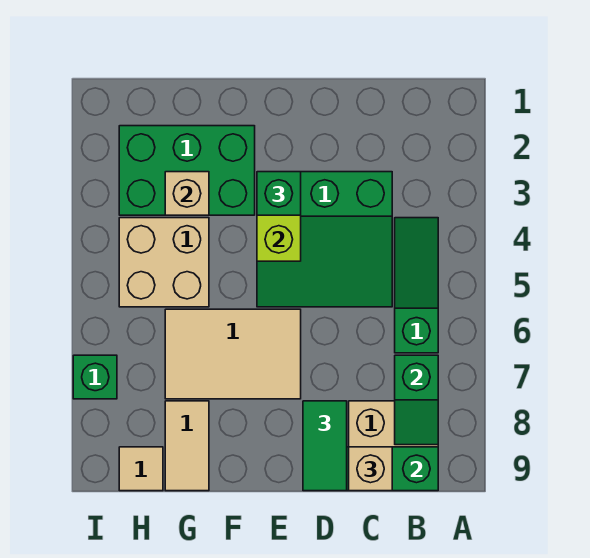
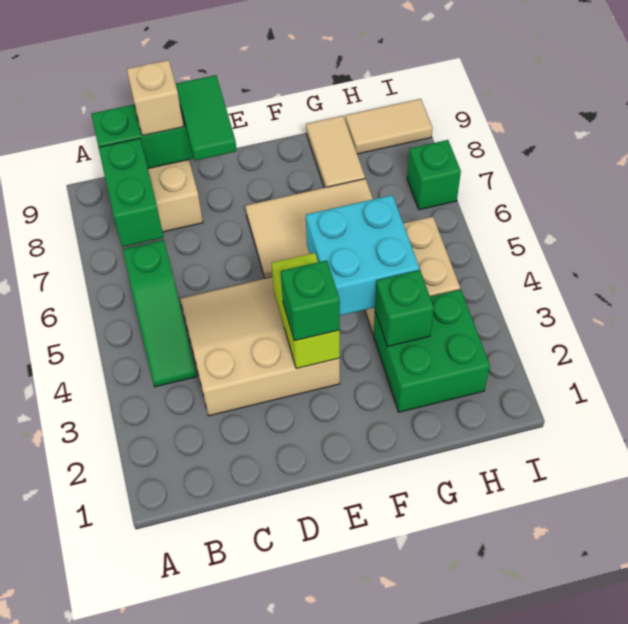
green slope B7:B8 level 2 top 7 -> green brick B7:B8 level 2
green slope C3:E5 level 1 top 3 -> tan slope C3:E5 level 1 top 3
green brick F2:H3 level 1 -> green brick G2:H3 level 1
none -> cyan brick F4:G5 level 2
tan brick G3 level 2 -> green brick G3 level 2
tan tile H9 level 1 -> tan tile H9:I9 level 1

